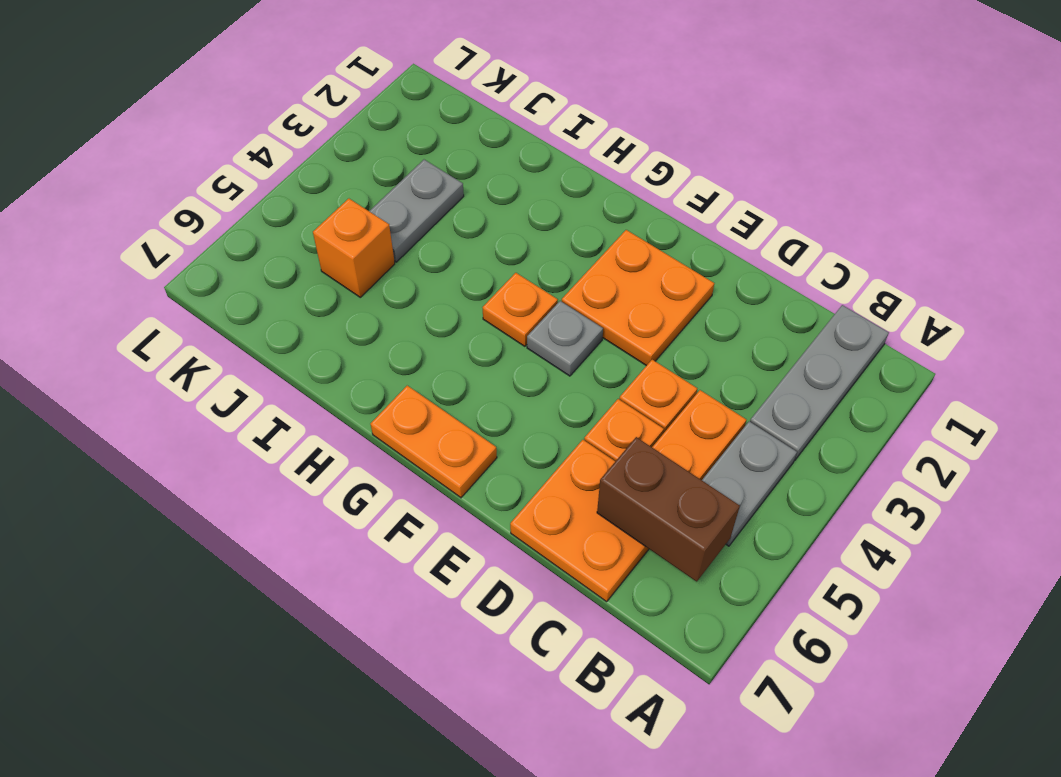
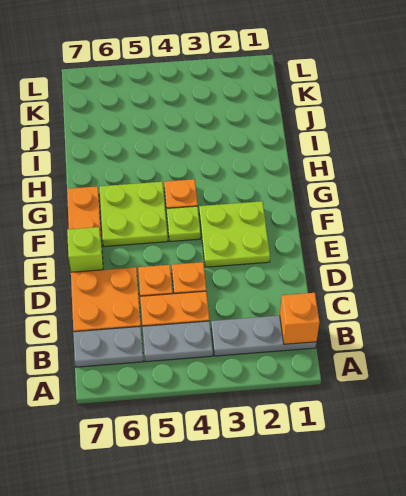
brown brick B6:C6 level 2 -> none
orange plate E2:F3 level 1 -> lime plate E2:F3 level 1
none -> lime brick E7 level 1
grey plate F4 level 1 -> lime plate F4 level 1
none -> lime plate F5:G6 level 1
grey plate J3:J4 level 1 -> grey plate B6:B7 level 1
orange brick J5 level 1 -> orange brick B1 level 2

